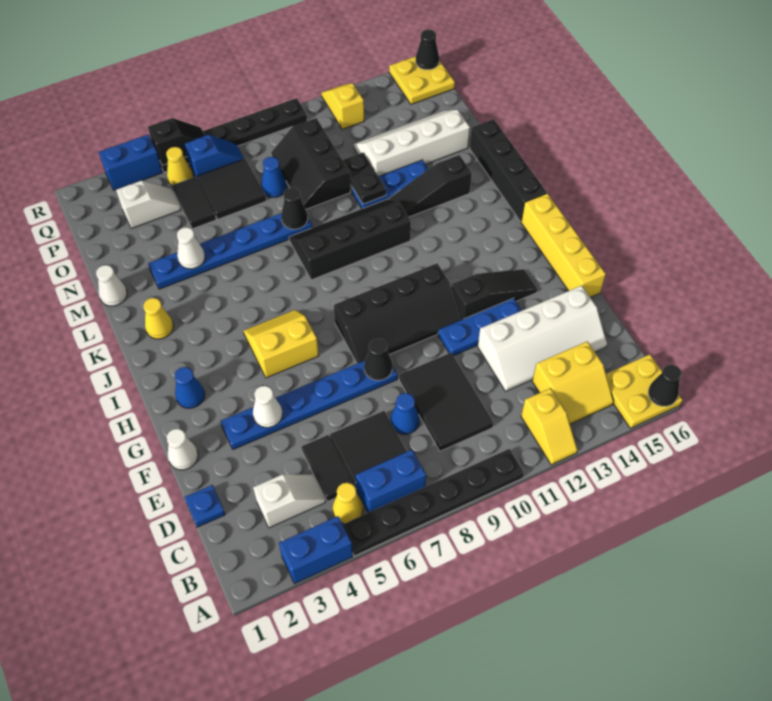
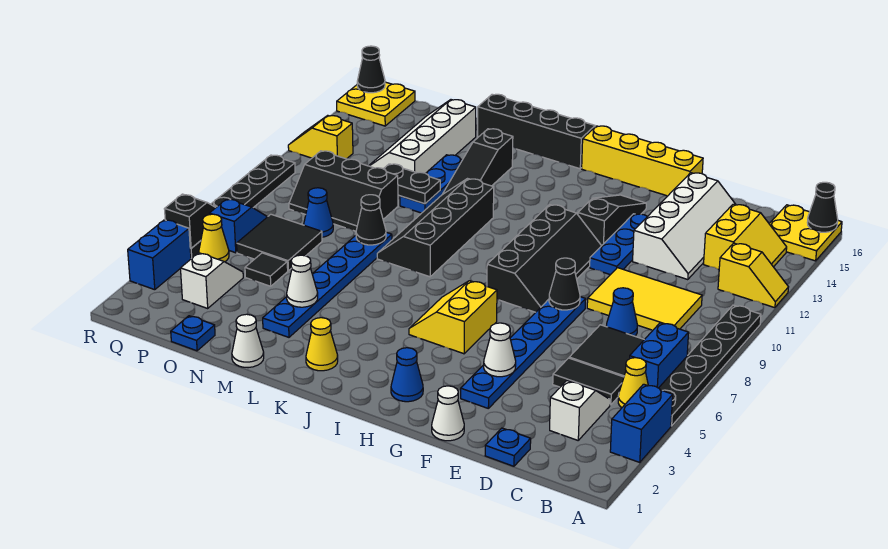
black tile C9:E10 level 1 -> yellow tile C9:E10 level 1
none -> blue plate O1 level 1
black tile O5:P5 level 1 -> black tile O5 level 1

